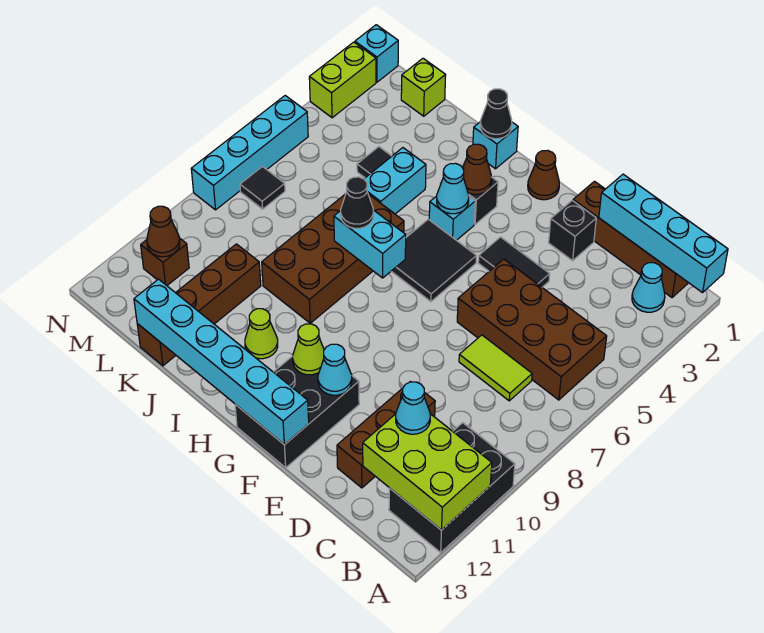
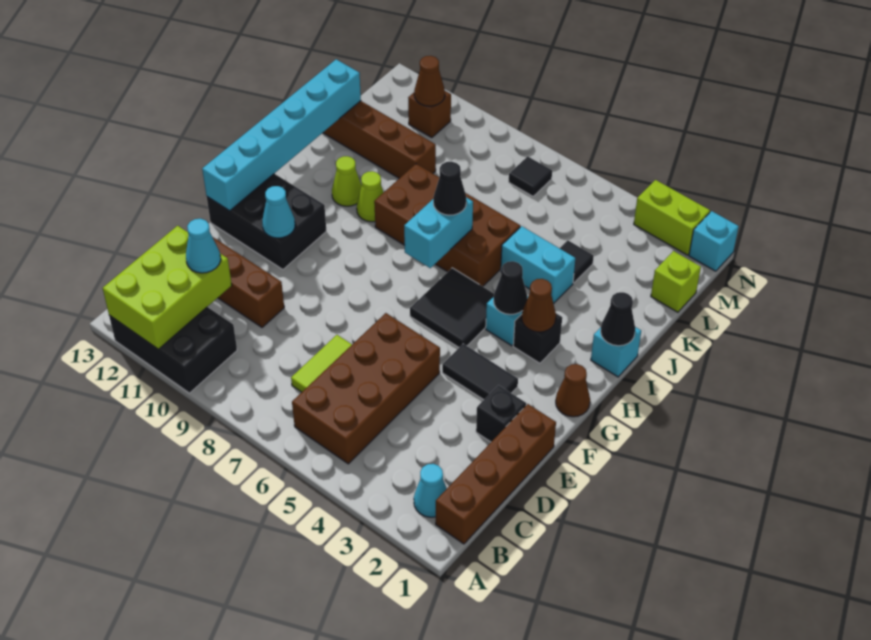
cyan brick A1:D1 level 2 -> none
black tile E4:F4 level 1 -> black tile F3:F4 level 1
lime cone G11 level 2 -> lime cone I10 level 1
cyan cone H4 level 2 -> black cone H4 level 2
cyan brick N5:N8 level 1 -> none

